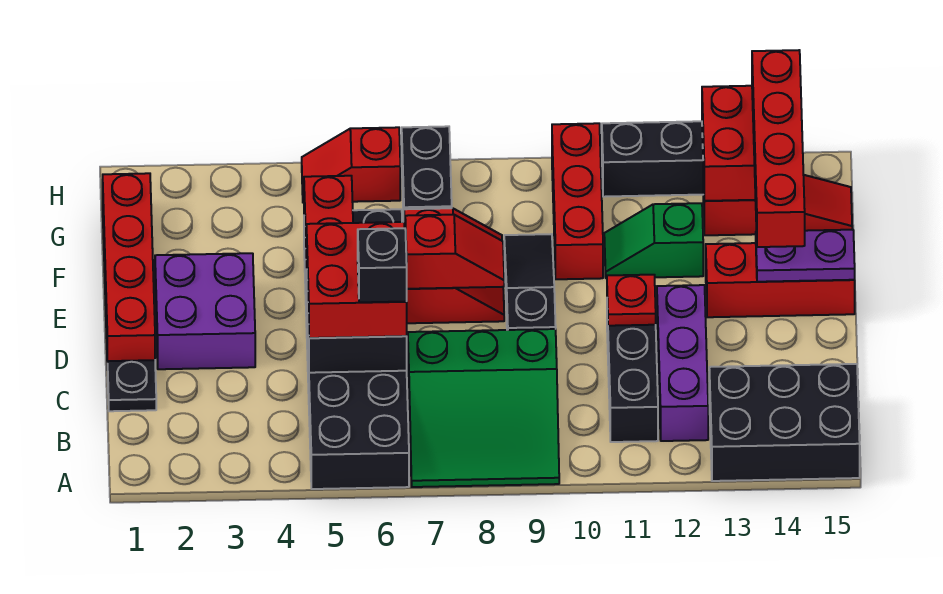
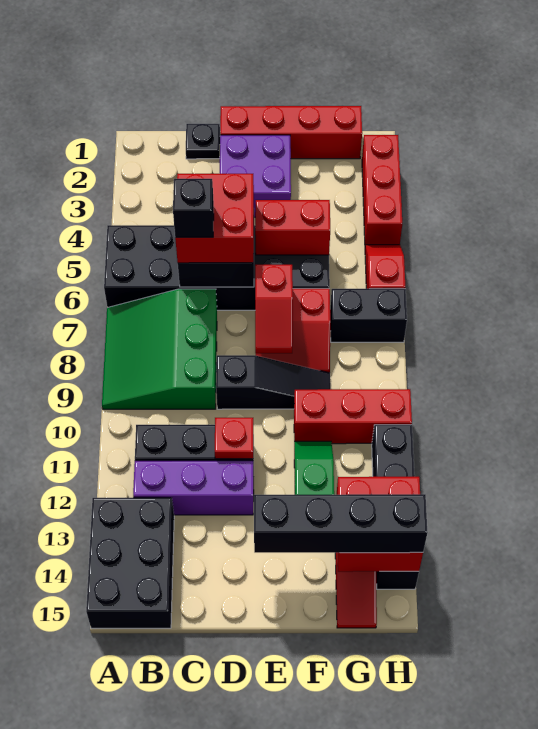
red brick E13:E15 level 1 -> red brick H2:H4 level 1
purple plate E14:E15 level 2 -> none
red brick E14:H14 level 3 -> black brick E14:H14 level 3

